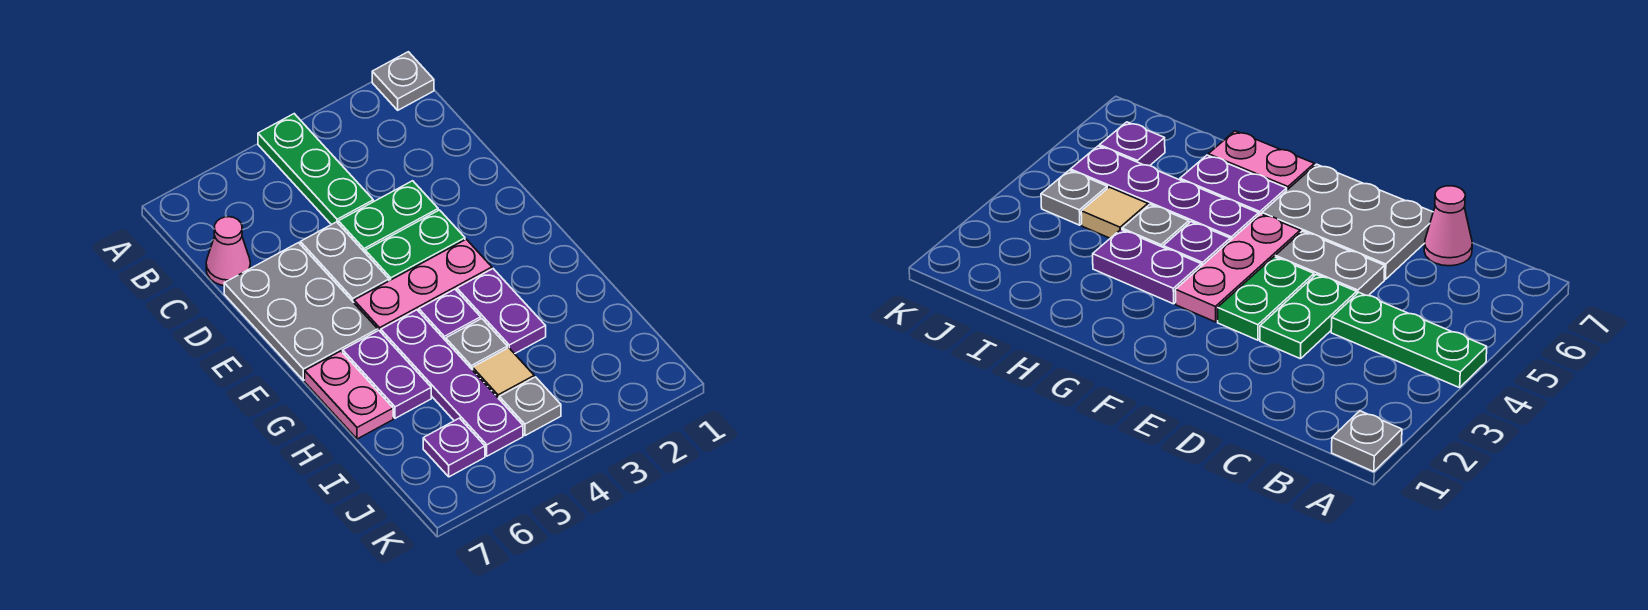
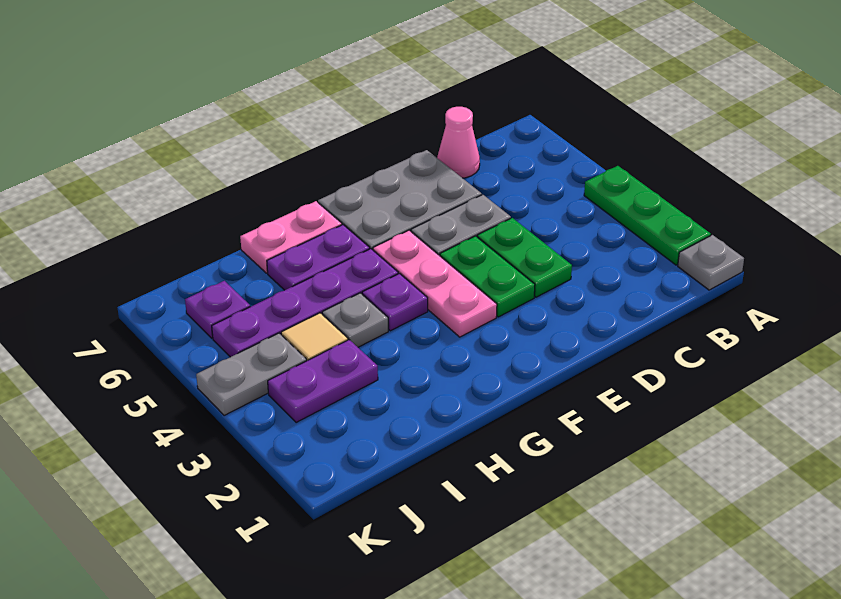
green plate A4:C4 level 1 -> green plate A2:A4 level 1
purple plate G3:H3 level 1 -> purple plate I3:J3 level 1
grey plate J4 level 1 -> grey plate J4:K4 level 1

